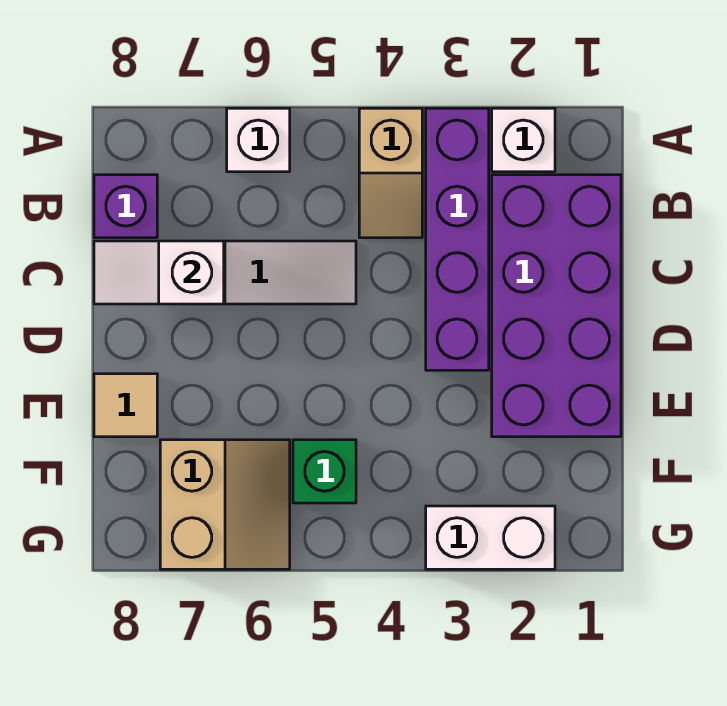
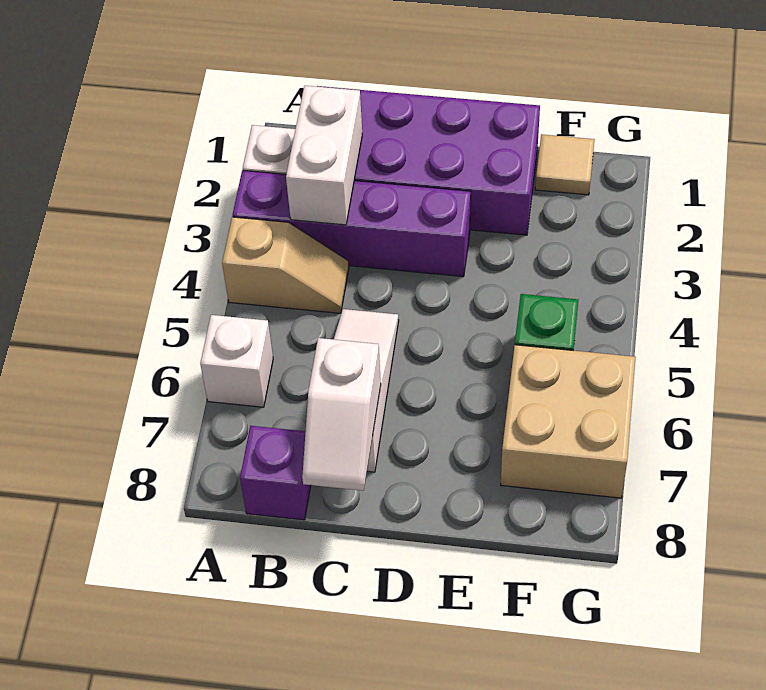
tan tile E8 level 1 -> tan tile F1 level 1
tan slope F6:G7 level 1 top 7 -> tan brick F6:G7 level 1
white brick G2:G3 level 1 -> white brick B2:B3 level 2

